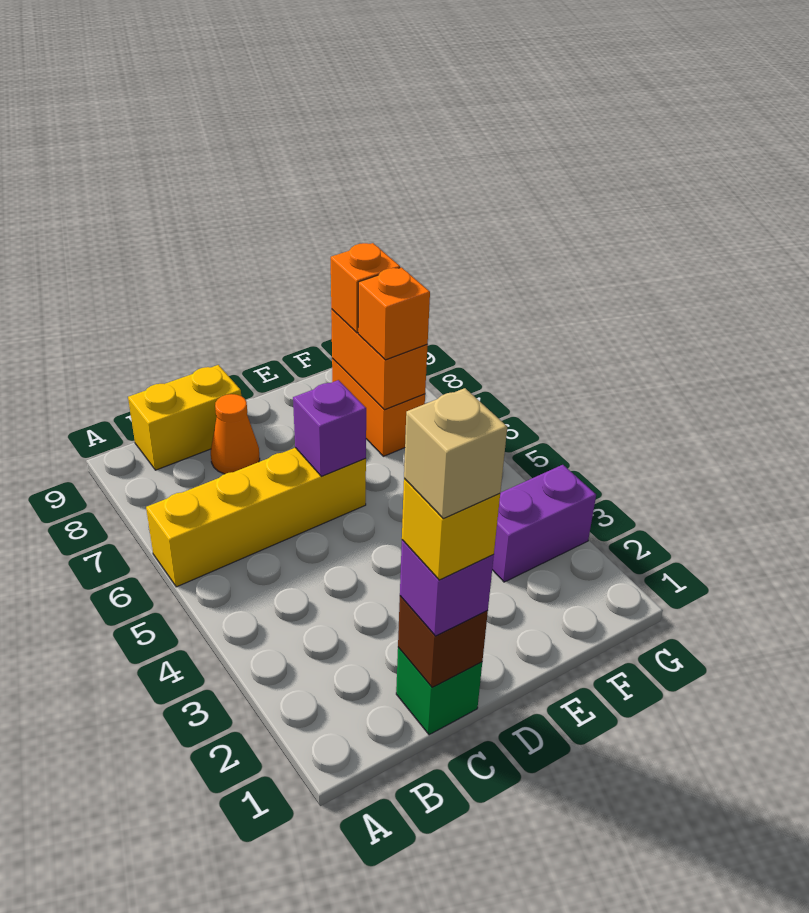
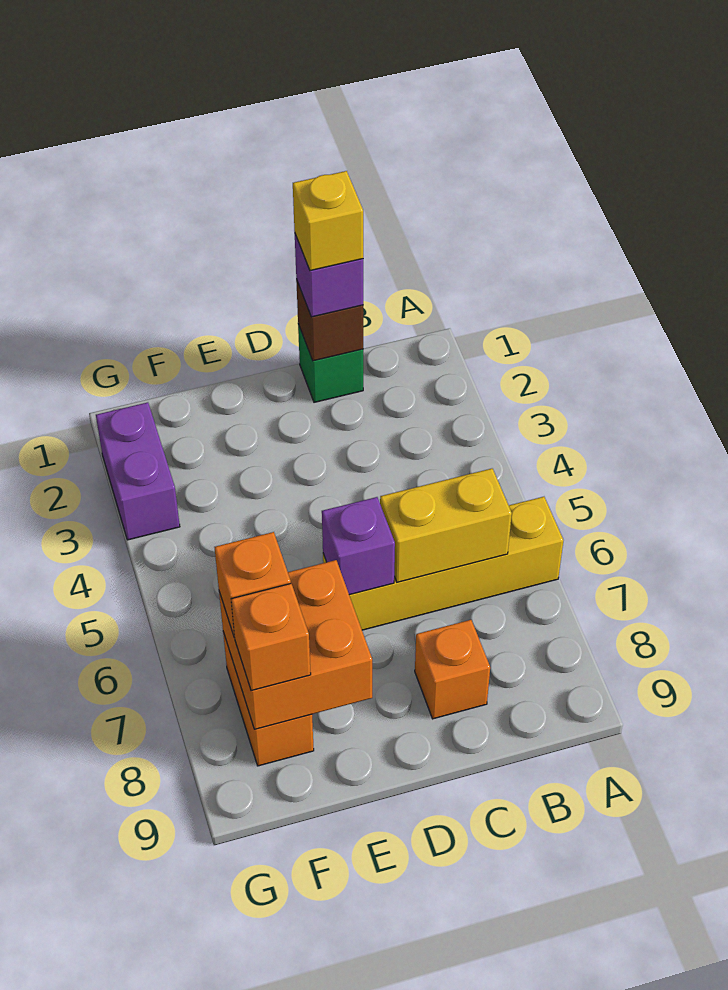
yellow brick B9:C9 level 1 -> yellow brick B6:C6 level 2
tan brick C1 level 5 -> none
orange cone C8 level 1 -> orange brick C8 level 1
purple brick F3:G3 level 1 -> purple brick G2:G3 level 1
orange brick F7:F8 level 2 -> orange brick E7:F8 level 2

